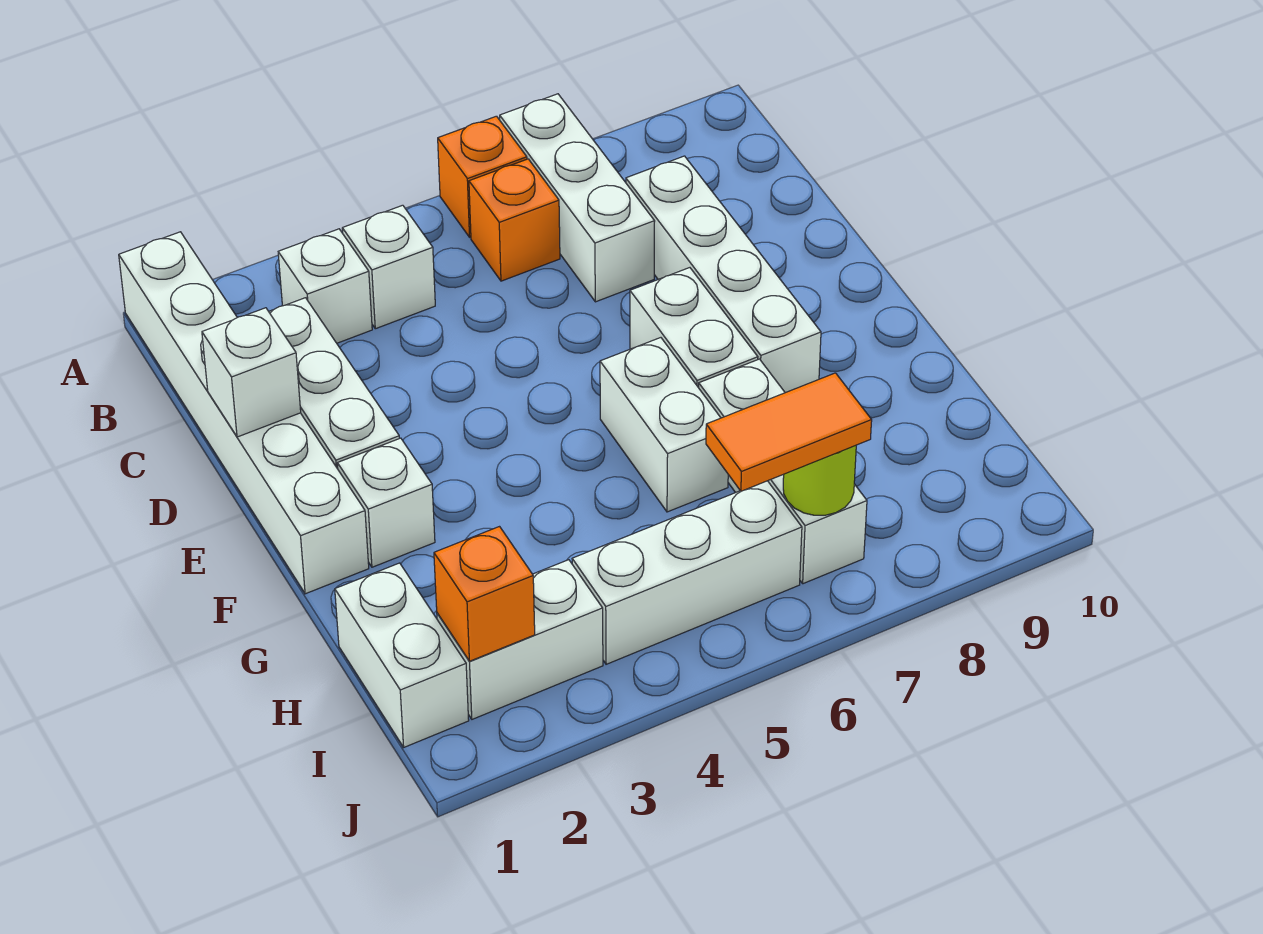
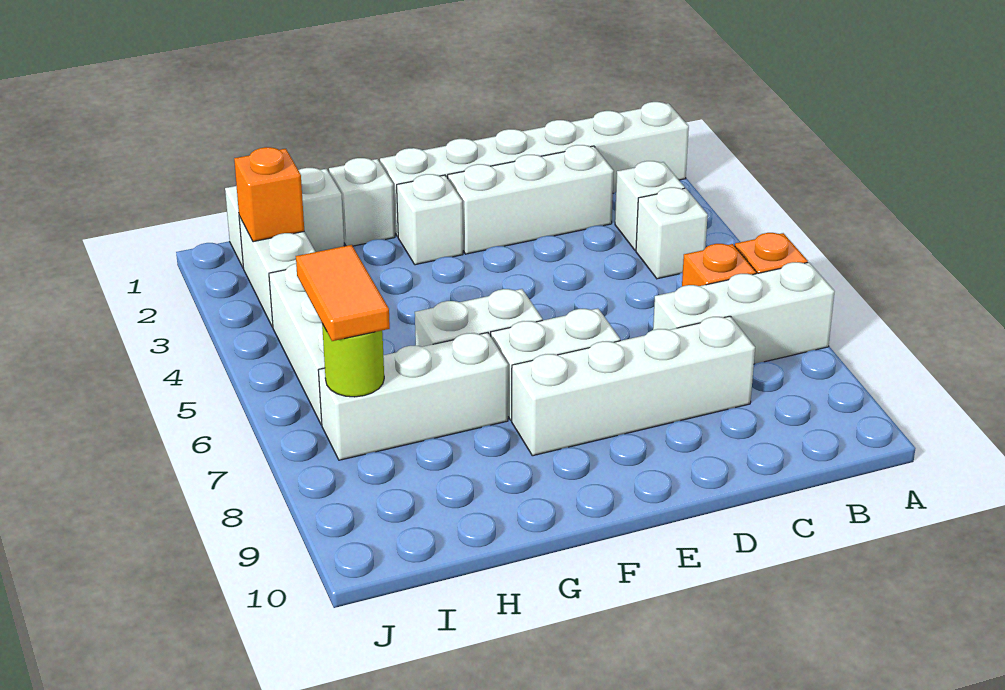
white brick D1 level 2 -> white brick G1 level 1

